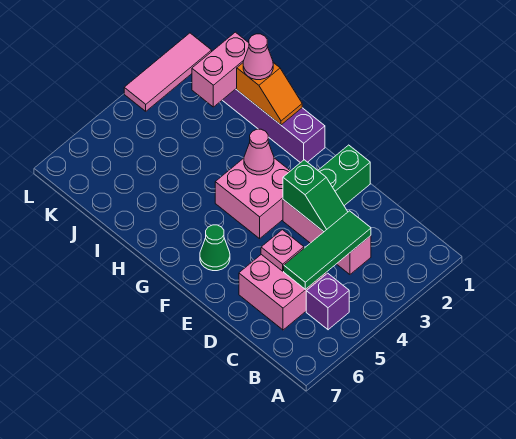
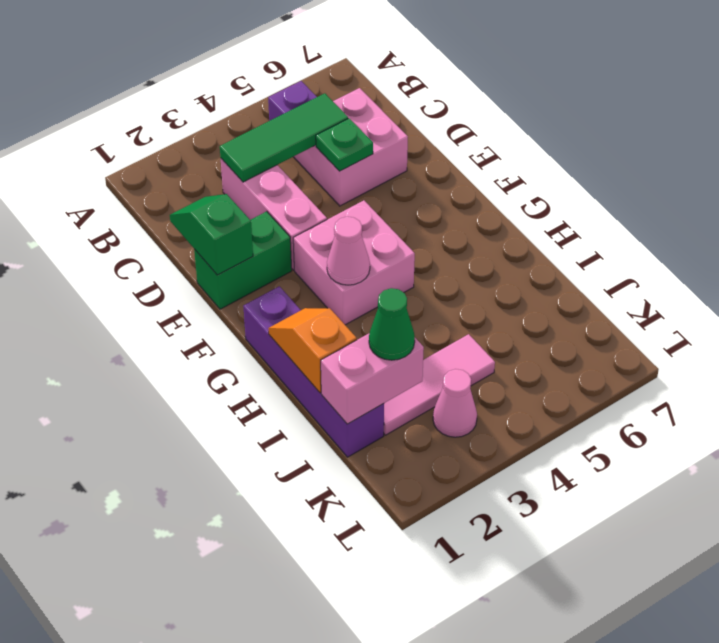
green slope D3:E3 level 2 top E -> green slope D1:E1 level 2 top E
pink plate D5 level 2 -> green plate D5 level 2
green cone F6 level 1 -> green cone J2 level 3
pink cone I1 level 3 -> pink cone K3 level 1
pink tile L1:L3 level 1 -> pink tile J2:J4 level 1

